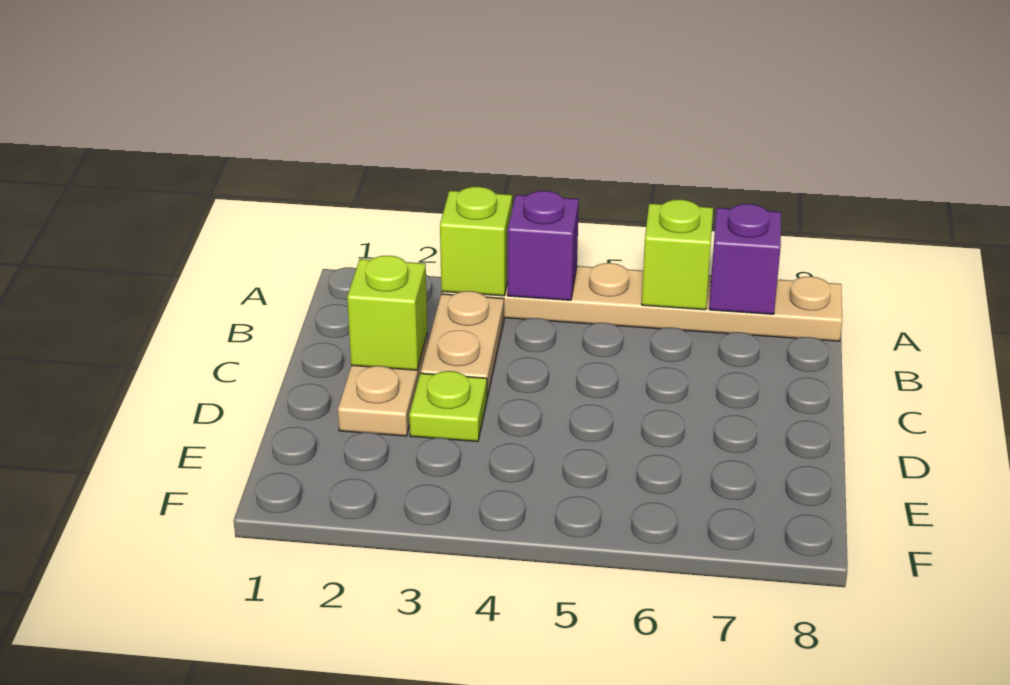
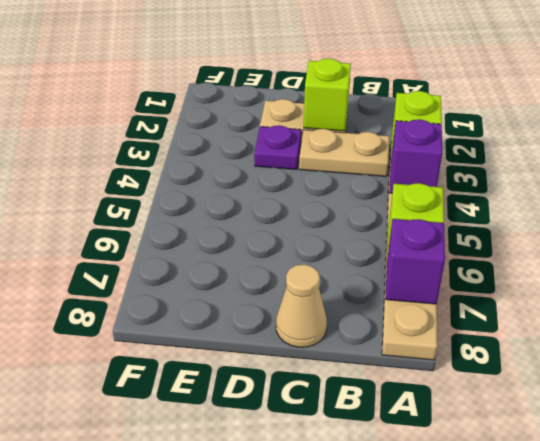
none -> tan cone C8 level 1
lime plate D3 level 1 -> purple plate D3 level 1

